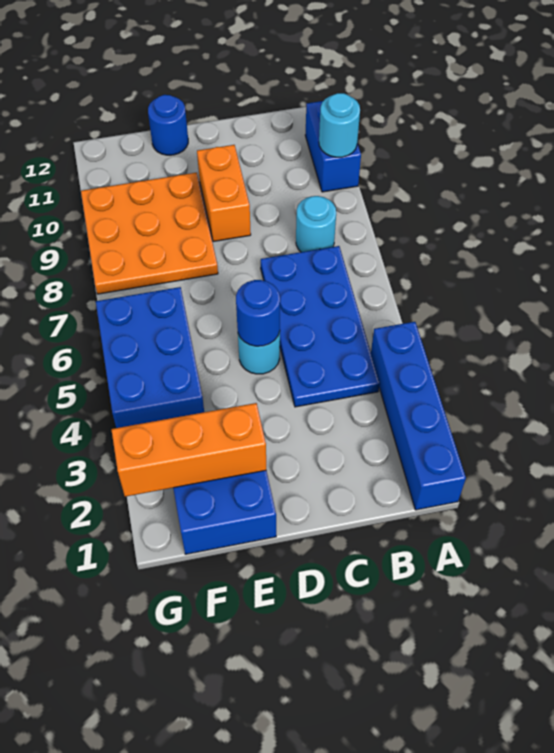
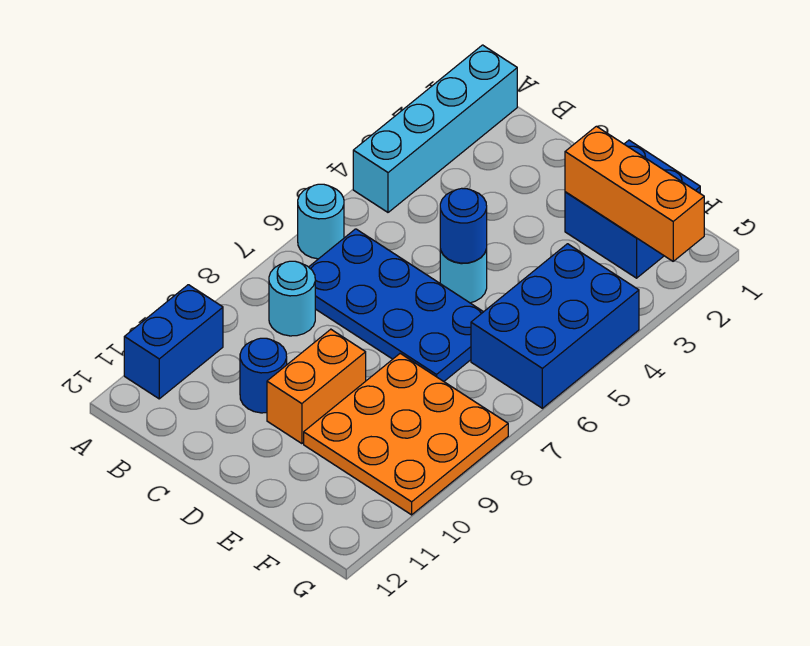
blue brick A1:A4 level 1 -> cyan brick A1:A4 level 1
cyan round brick A10 level 2 -> cyan round brick A6 level 1
blue plate B4:C7 level 1 -> blue plate B6:E7 level 1
blue round brick E12 level 1 -> blue round brick C10 level 1

